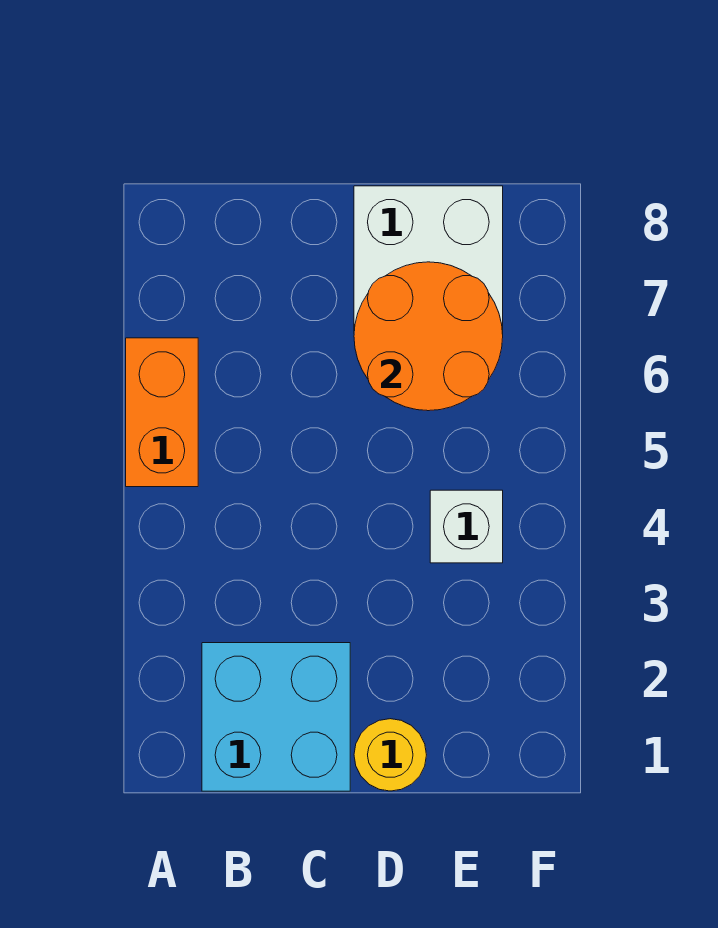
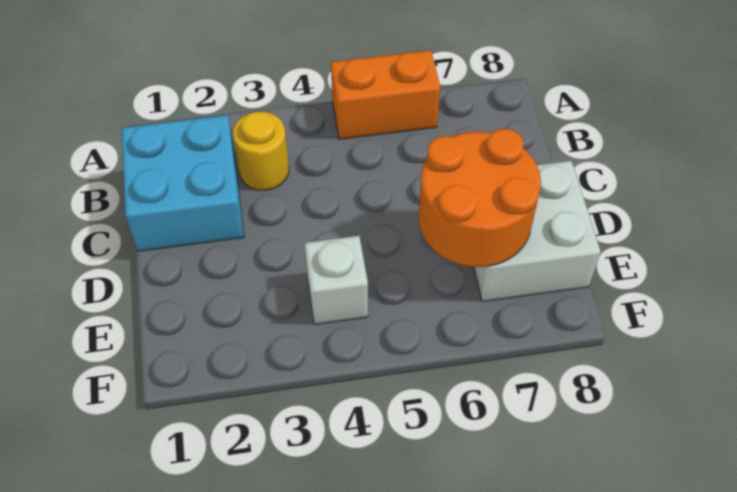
yellow round brick D1 level 1 -> yellow round brick B3 level 1

